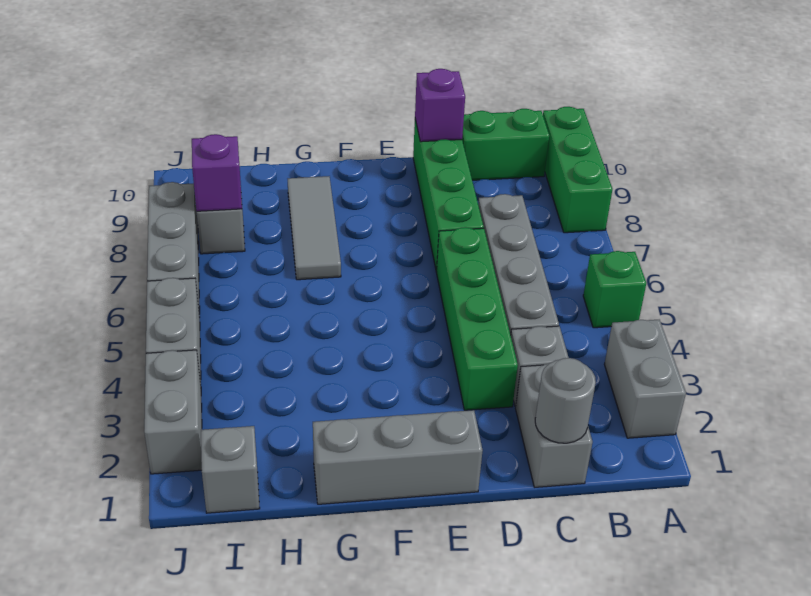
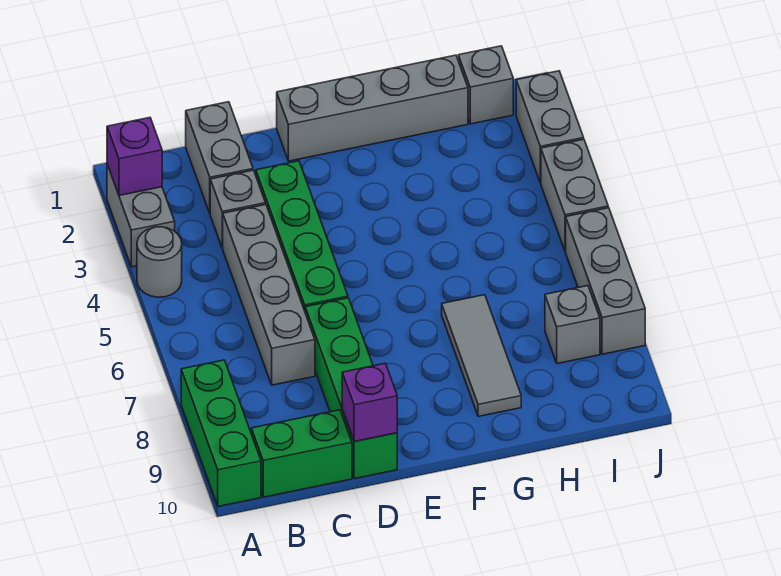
green brick A5 level 1 -> none
grey round brick C1 level 2 -> grey round brick A4 level 1
grey brick E1:G1 level 1 -> grey brick E1:H1 level 1
purple brick I8 level 2 -> purple brick A2 level 2

